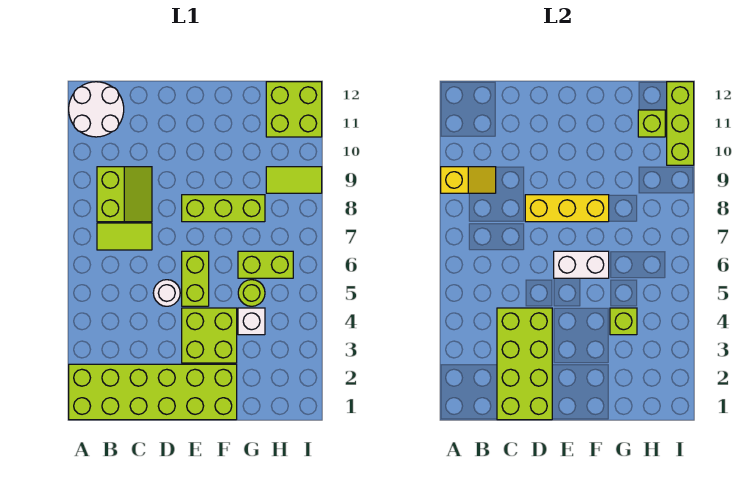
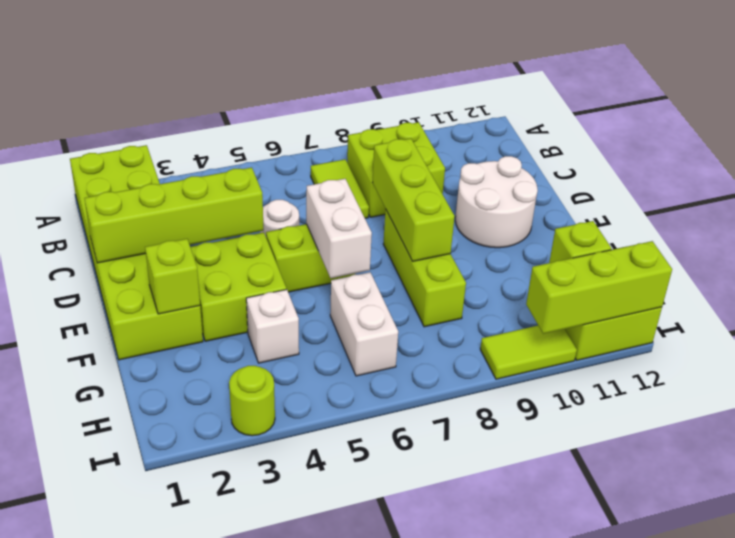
yellow slope A9:B9 level 2 top A -> none
white round brick A11:B12 level 1 -> white round brick D10:E11 level 1
lime slope B8:C9 level 1 top B -> lime brick B8:C9 level 1
lime brick C1:D4 level 2 -> lime brick D1:D4 level 2
yellow brick D8:F8 level 2 -> lime brick D8:F8 level 2
lime brick G4 level 2 -> lime brick F2 level 2
lime round brick G5 level 1 -> lime round brick I3 level 1
lime brick G6:H6 level 1 -> white brick G6:H6 level 1
lime tile H9:I9 level 1 -> lime tile I9:I10 level 1

